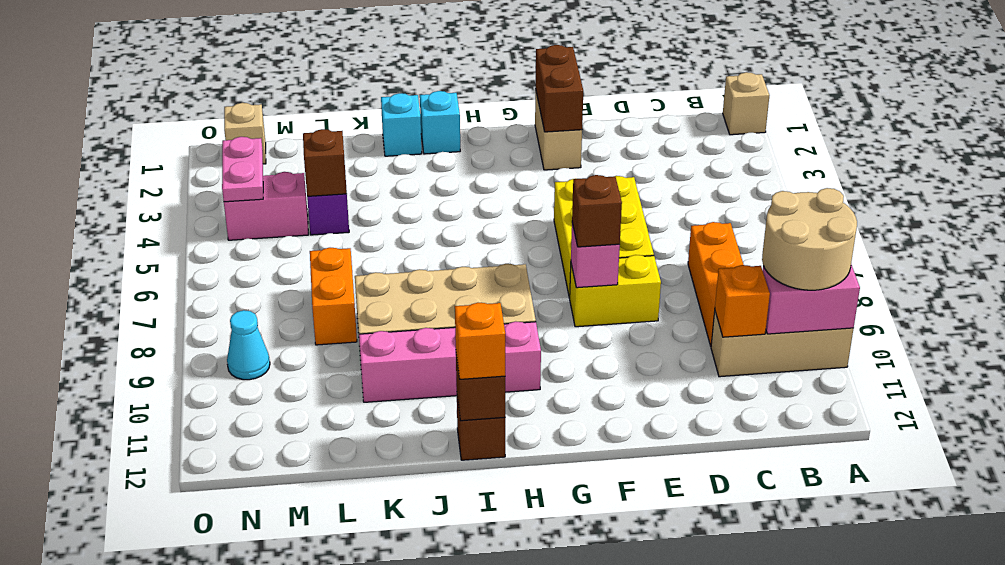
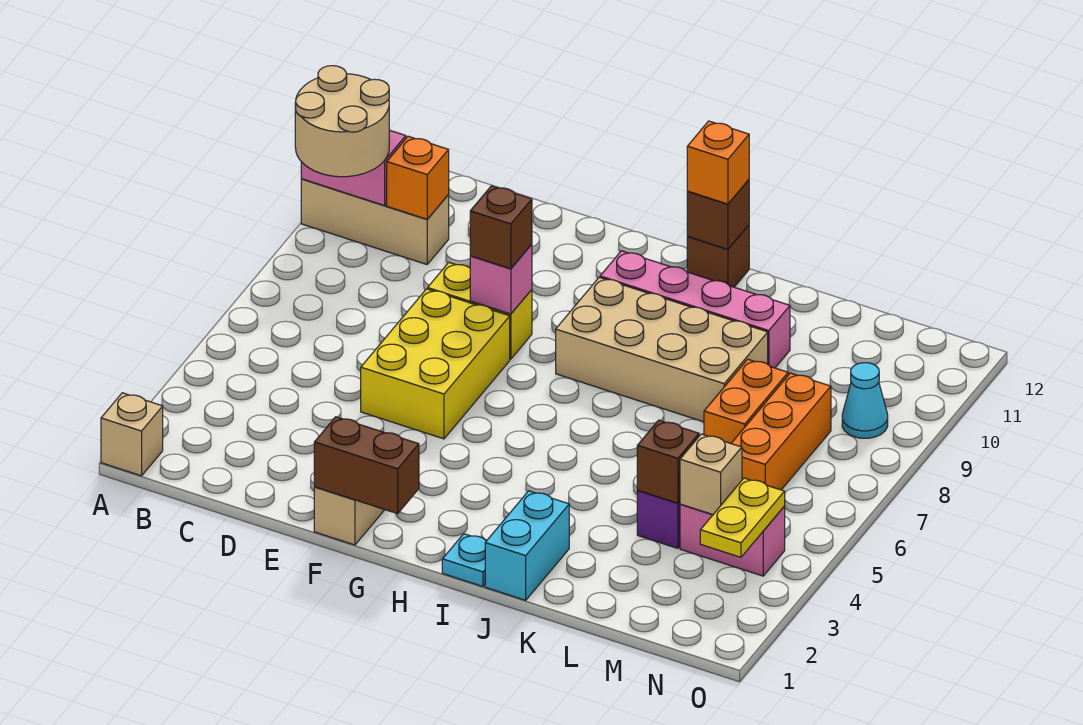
orange brick C7:C9 level 1 -> orange brick M6:M8 level 1
brown brick F1:F2 level 2 -> brown brick F1:G1 level 2
cyan brick I1 level 1 -> cyan plate I1 level 1
cyan brick J1 level 1 -> cyan brick J1:J2 level 1
tan brick N1 level 1 -> tan brick M4 level 2
pink plate N3:N4 level 2 -> yellow plate N3:N4 level 2

